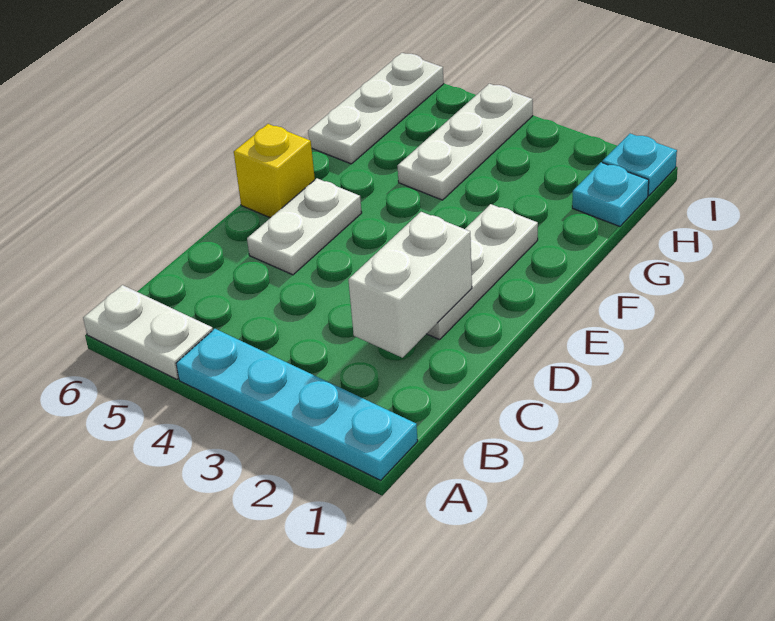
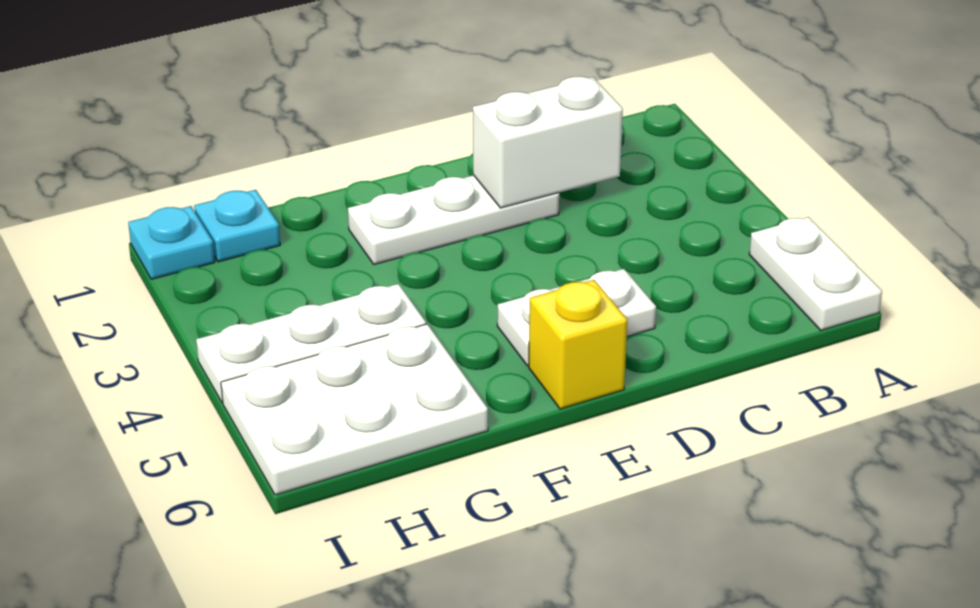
cyan plate A1:A4 level 1 -> none
white plate G6:I6 level 1 -> white plate G5:I6 level 1

